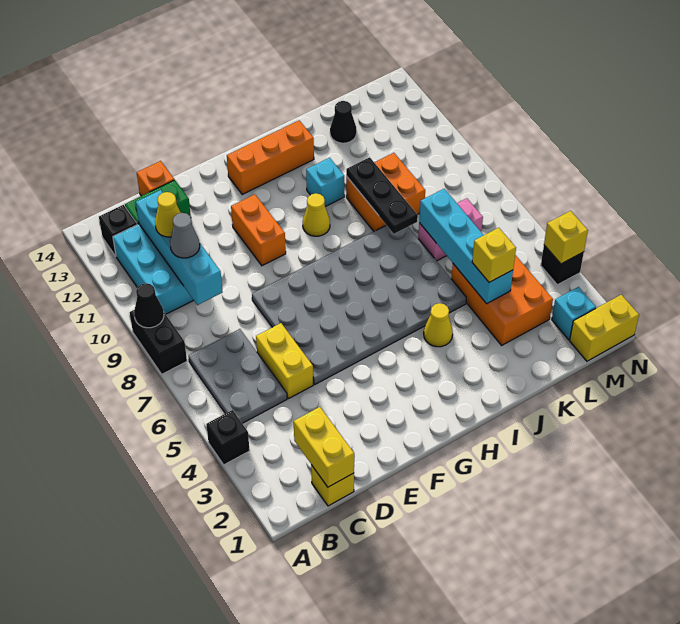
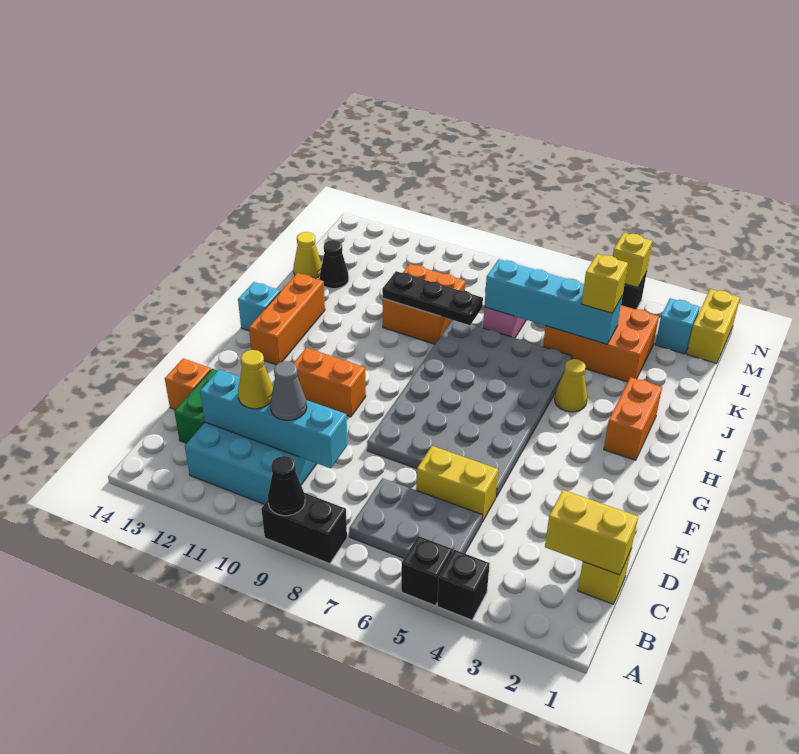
black brick B13 level 1 -> black brick A5 level 1
none -> orange brick H2:I2 level 1
yellow cone H10 level 1 -> yellow cone K14 level 1
cyan brick I11 level 1 -> cyan brick H14 level 1

